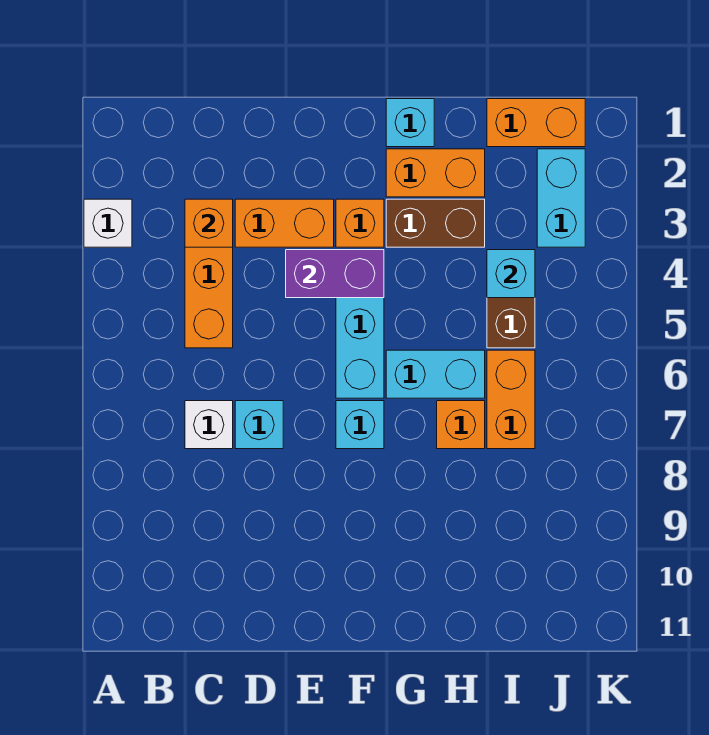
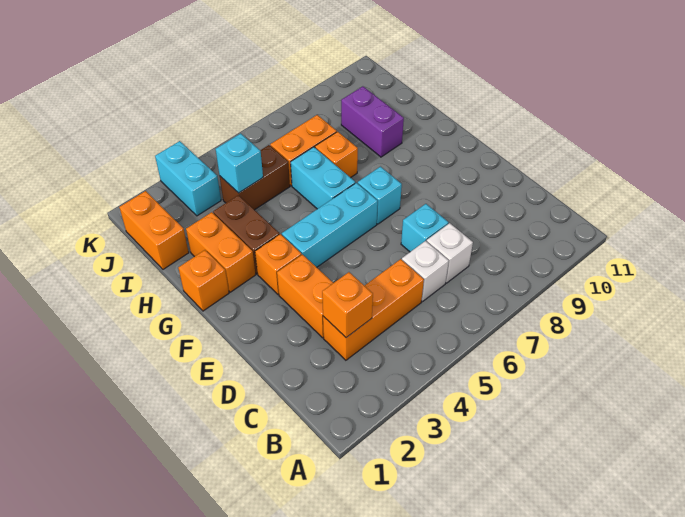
white brick A3 level 1 -> white brick C6 level 1
purple brick E4:F4 level 2 -> purple brick H9:I9 level 1
cyan brick G1 level 1 -> orange brick G1 level 1
cyan brick J2:J3 level 1 -> cyan brick J3:K3 level 1

